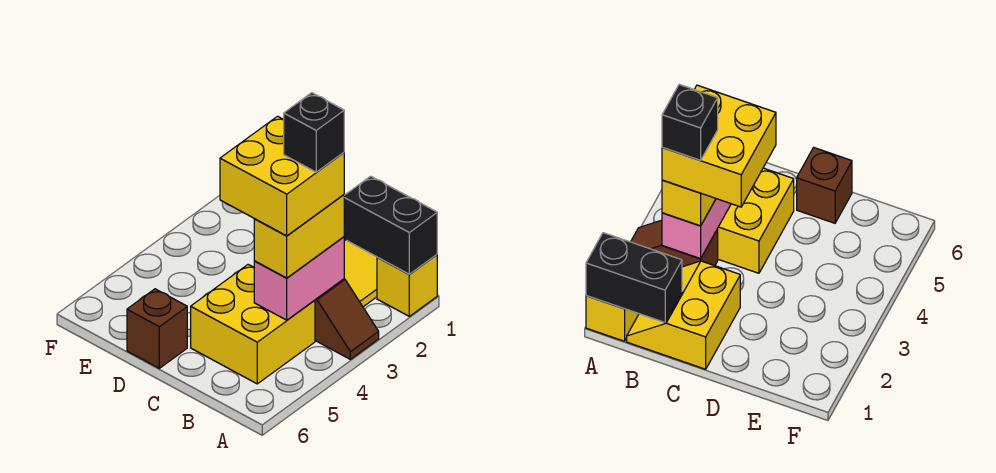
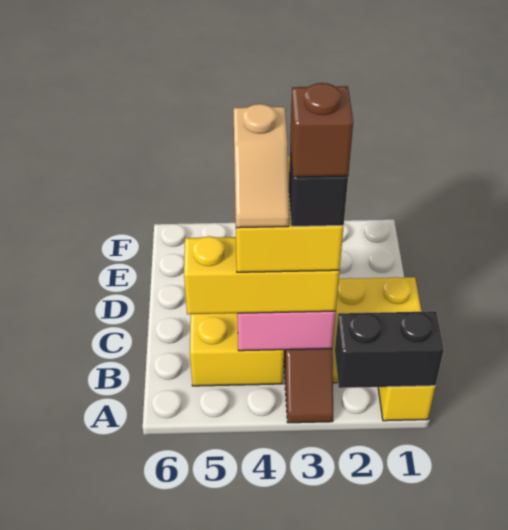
black brick A1:B1 level 2 -> black brick A1:A2 level 2
yellow brick B3:B4 level 3 -> yellow brick B3:B5 level 3
none -> tan slope B4:C4 level 5 top C
brown brick D6 level 1 -> brown brick B3 level 6

